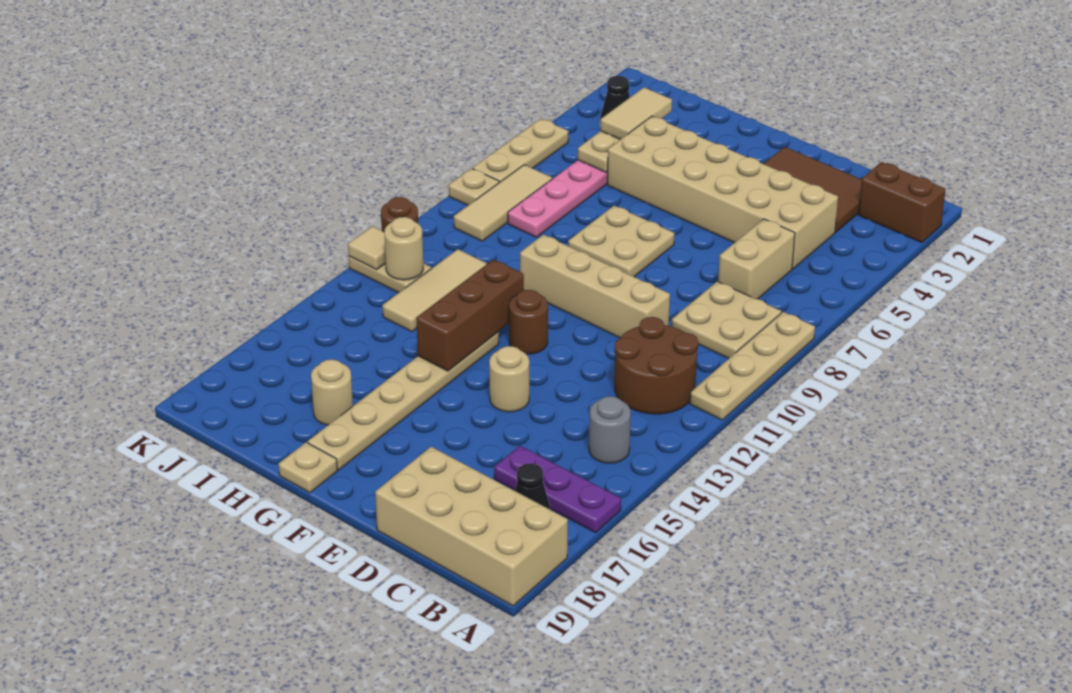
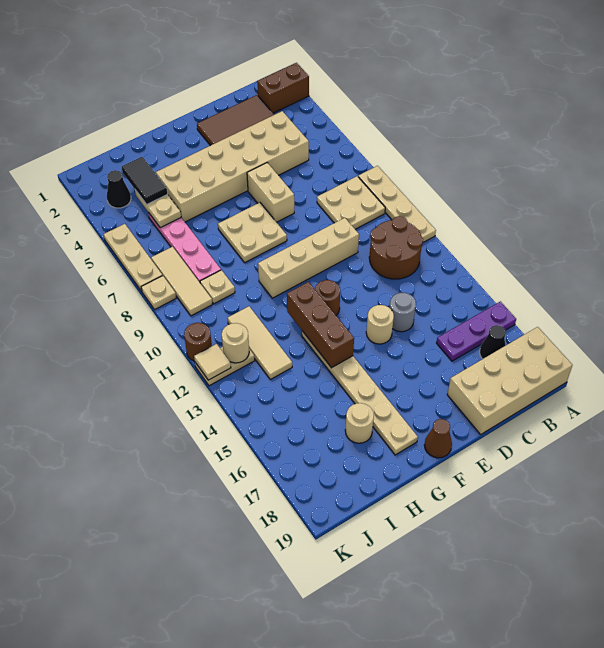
grey round brick B14 level 1 -> grey round brick D14 level 1
tan brick C6:C7 level 1 -> tan brick E6:E7 level 1
none -> brown cone F19 level 1
tan plate G19 level 1 -> tan plate I9 level 1
tan tile I3:I4 level 3 -> black tile I3:I4 level 3

